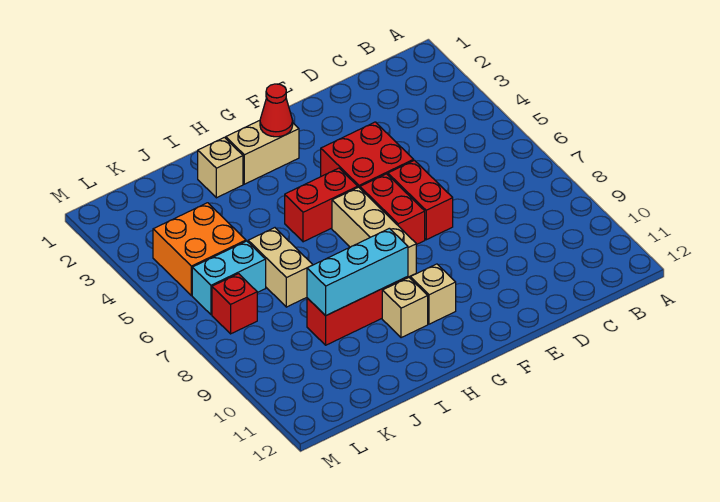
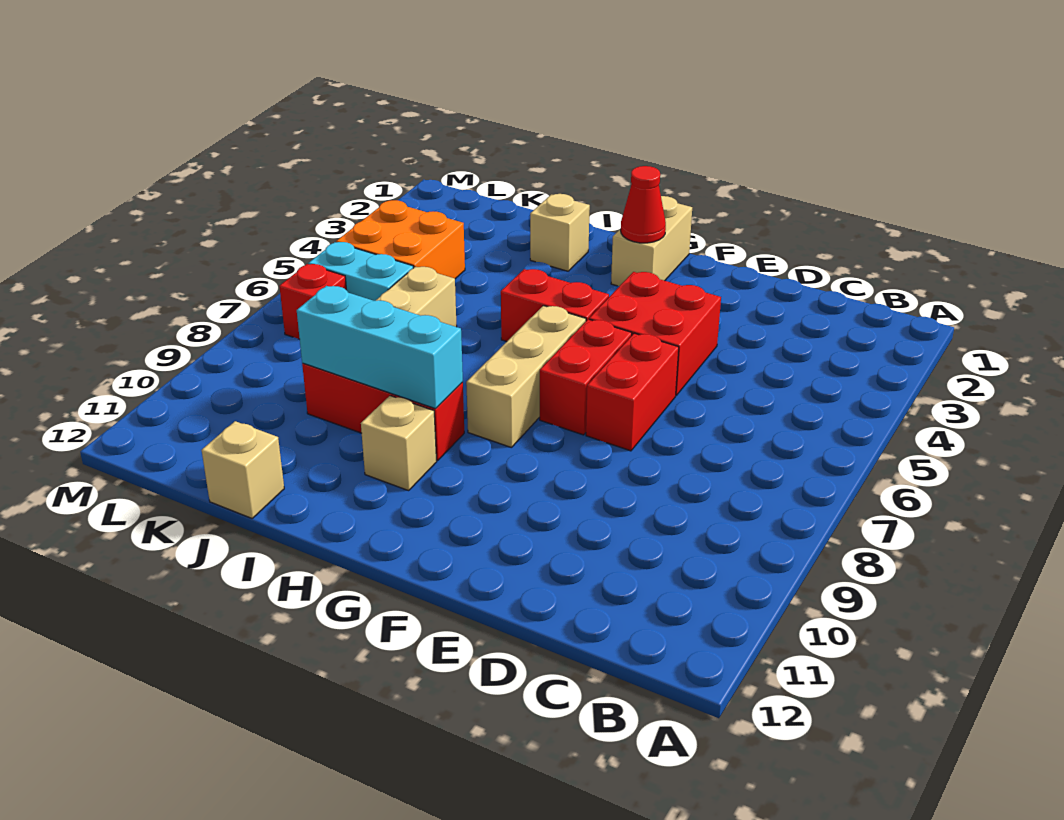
tan brick G2:H2 level 1 -> tan brick G1:G2 level 1
tan brick G10 level 1 -> tan brick J12 level 1

